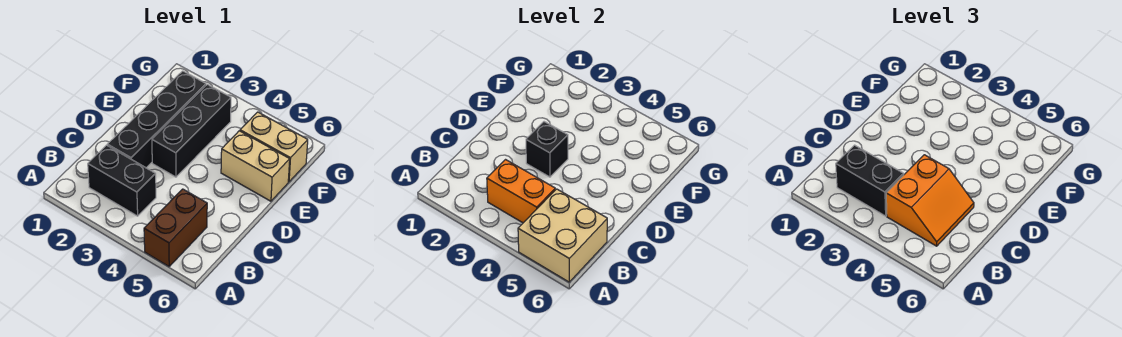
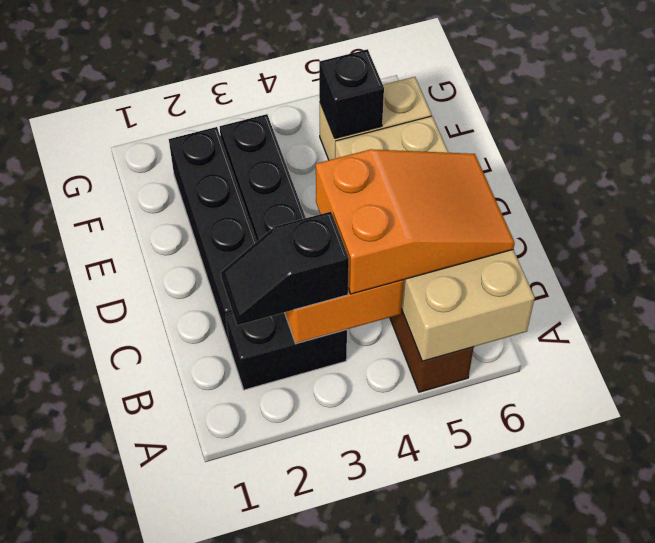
black brick B2:B3 level 3 -> black slope B2:B3 level 3 top 3
orange slope B4:C5 level 3 top 4 -> orange slope B4:C6 level 3 top 4
black brick D3 level 2 -> black brick F5 level 2

